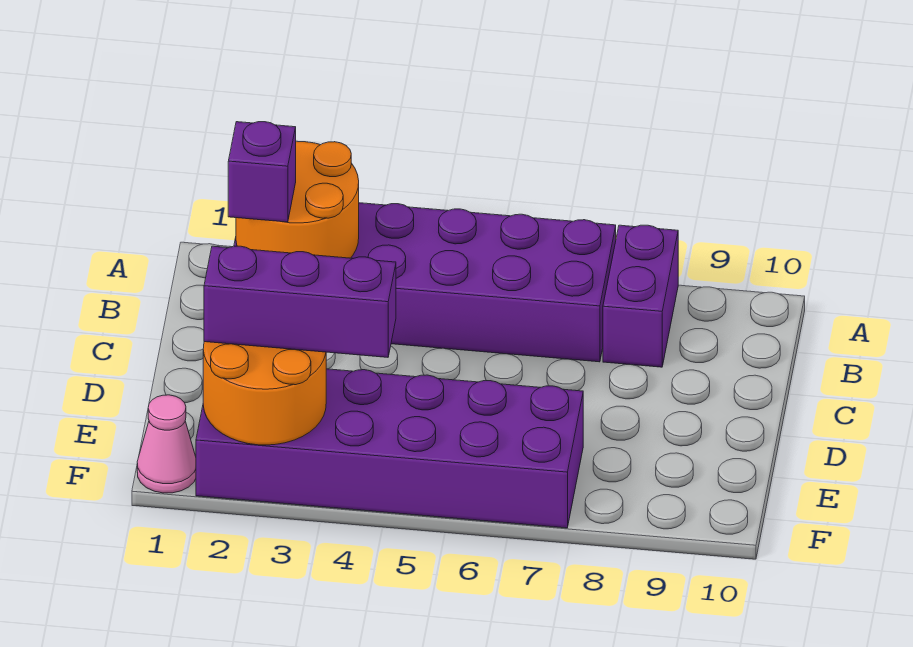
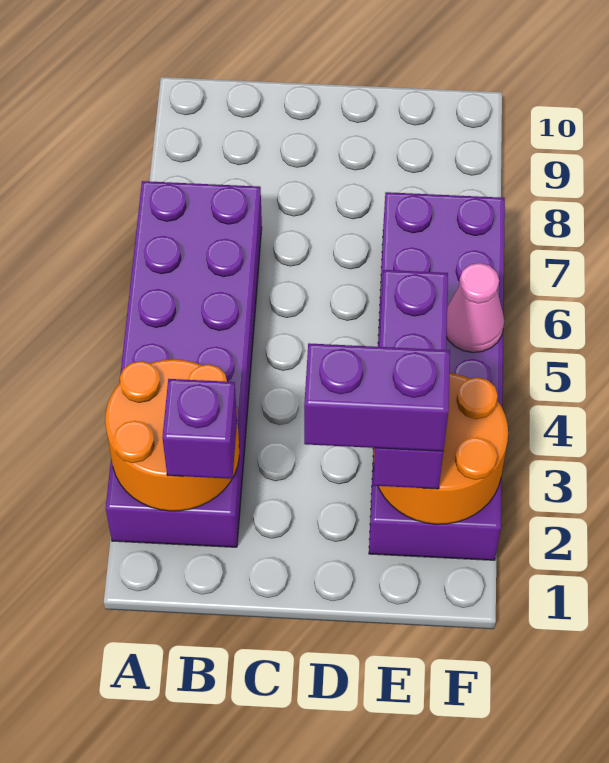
purple brick A8:B8 level 1 -> purple brick D2:E2 level 4
pink cone F1 level 1 -> pink cone F5 level 2

